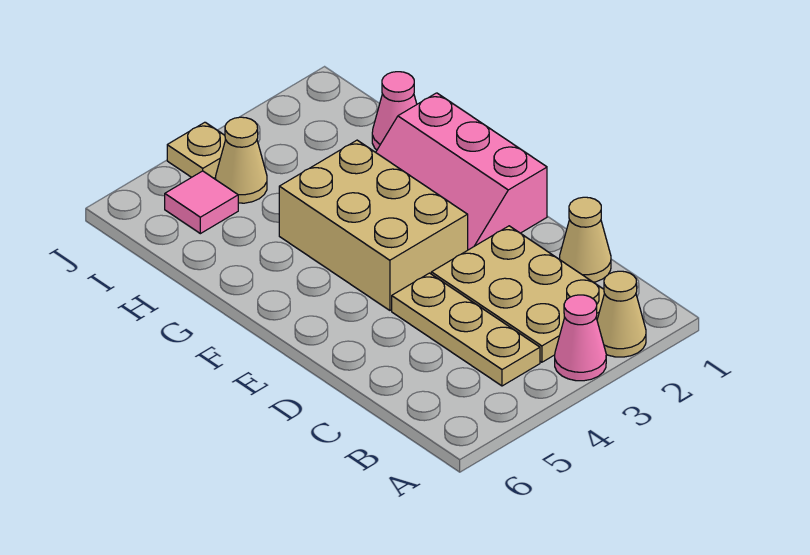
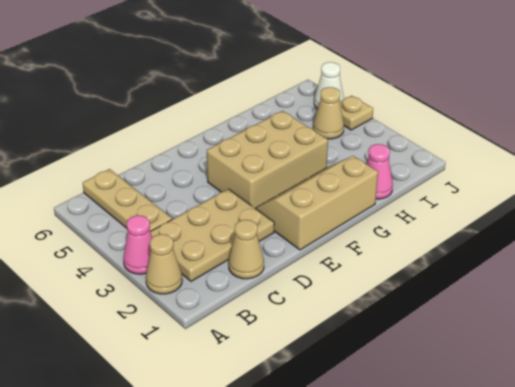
tan plate B4:D4 level 1 -> tan plate B4:B6 level 1
pink slope E1:G2 level 1 top 1 -> tan slope E1:G2 level 1 top 1
pink tile I5 level 1 -> none
none -> white cone J5 level 1

